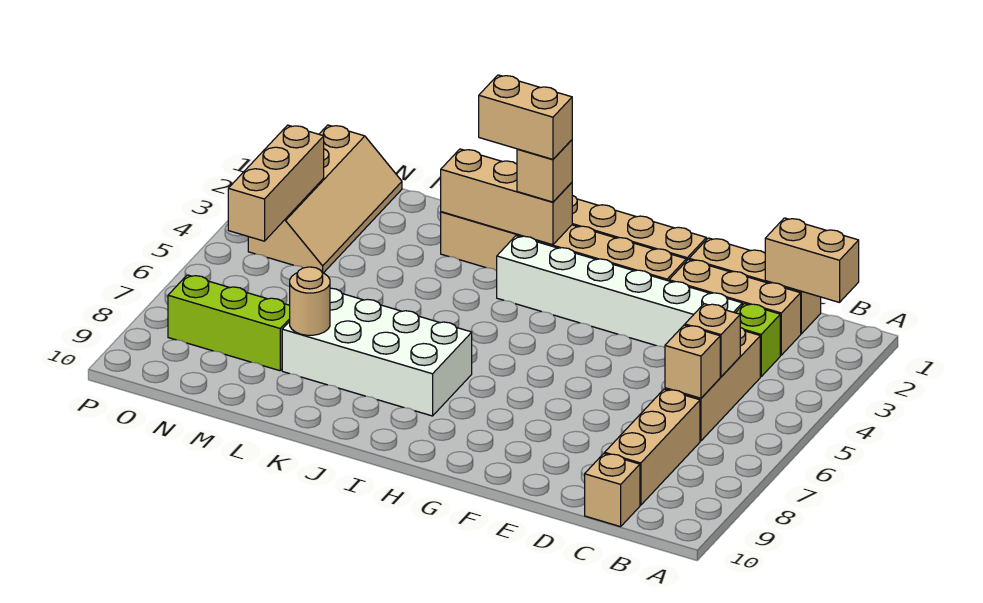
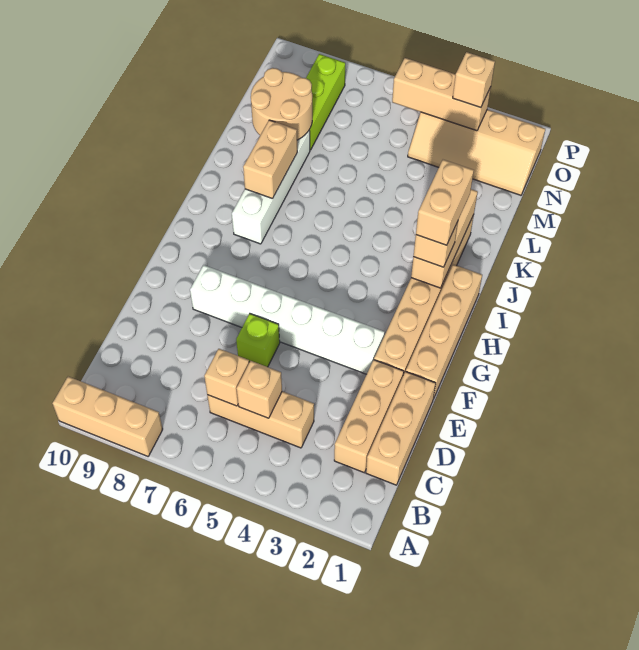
tan brick B1:C1 level 2 -> tan brick J8:K8 level 2
lime brick C3 level 1 -> lime brick E6 level 1
tan brick C7:C9 level 1 -> tan brick A8:A10 level 1
tan brick C10 level 1 -> tan brick O3 level 3
white brick D3:I3 level 1 -> white brick F3:F8 level 1
white brick I7:L8 level 1 -> white brick I8:L8 level 1
tan round brick L8 level 2 -> tan round brick L8:M9 level 2

